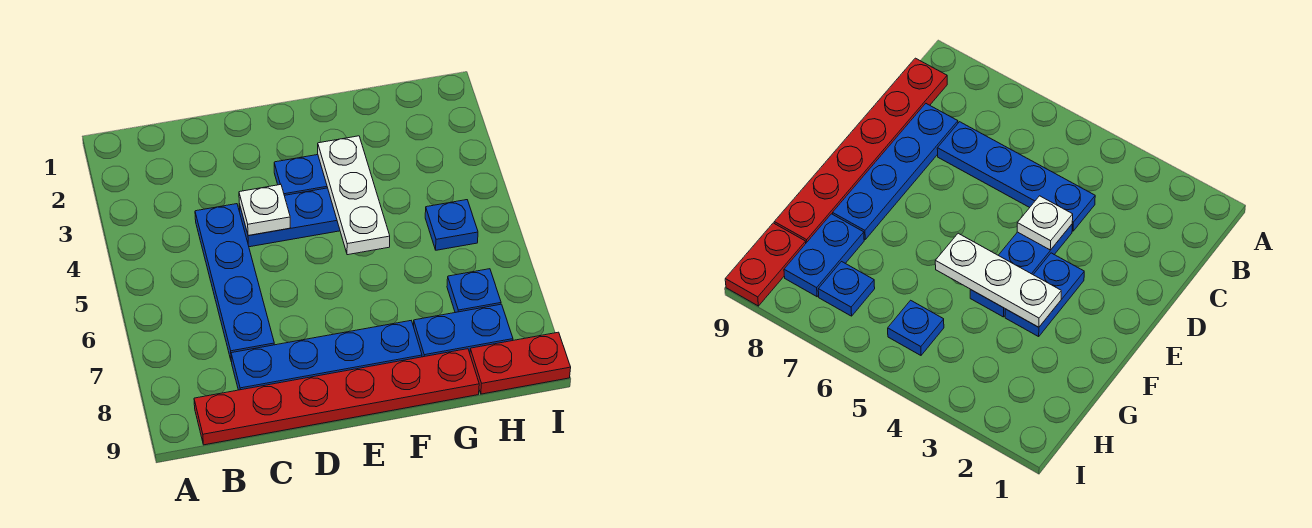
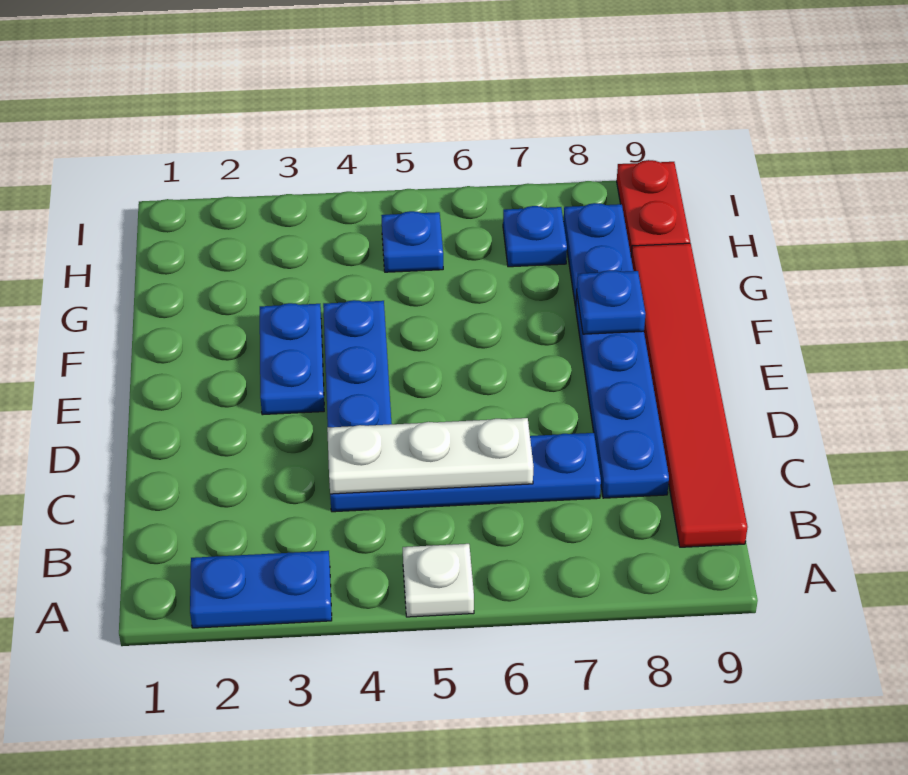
none -> blue plate A2:A3 level 1
red plate B9:G9 level 1 -> red tile B9:G9 level 1
white plate D4 level 2 -> white plate A5 level 1
white plate F3:F5 level 2 -> white plate C4:C6 level 2
none -> blue plate F8 level 2

